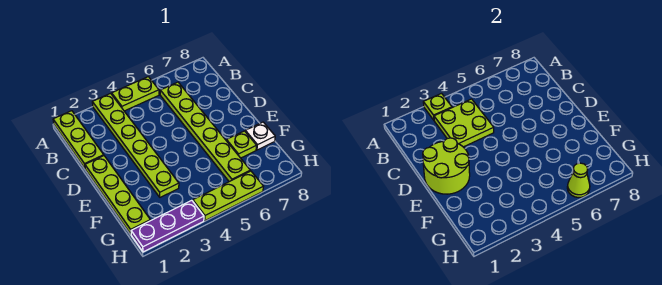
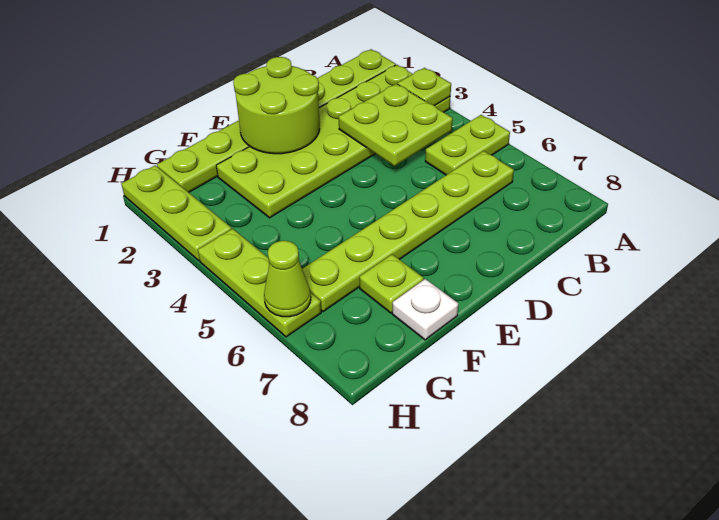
lime plate A3:F3 level 1 -> lime plate A2:F3 level 1
lime plate A4:A5 level 1 -> lime plate A5:B5 level 1
purple plate H1:H3 level 1 -> lime plate H1:H3 level 1

